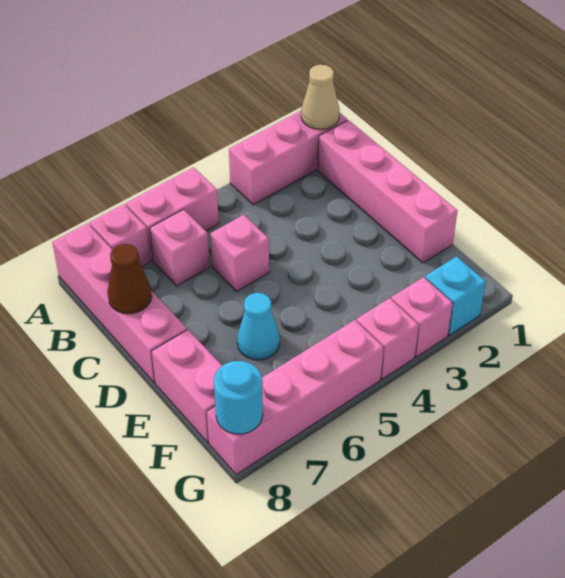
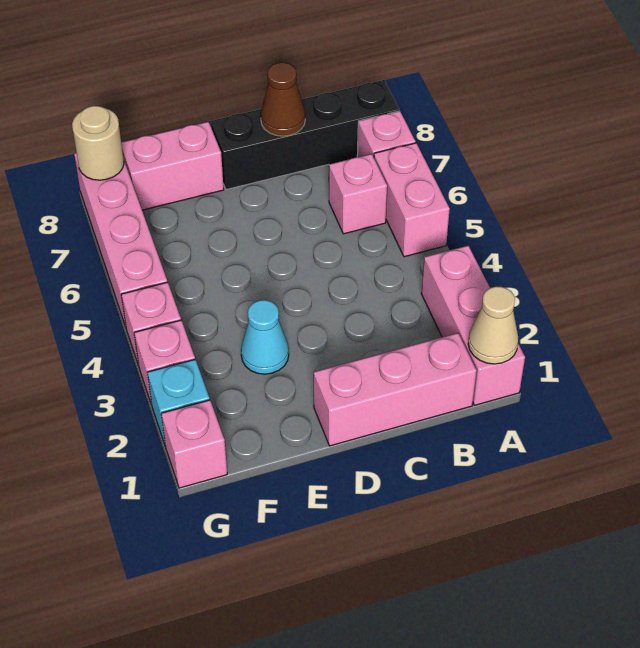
pink brick A8:D8 level 1 -> black brick A8:D8 level 1
pink brick B1:E1 level 1 -> pink brick B1:D1 level 1
pink brick C5 level 1 -> pink brick G1 level 1
cyan cone E6 level 1 -> cyan cone E3 level 1
cyan round brick G8 level 2 -> tan round brick G8 level 2

